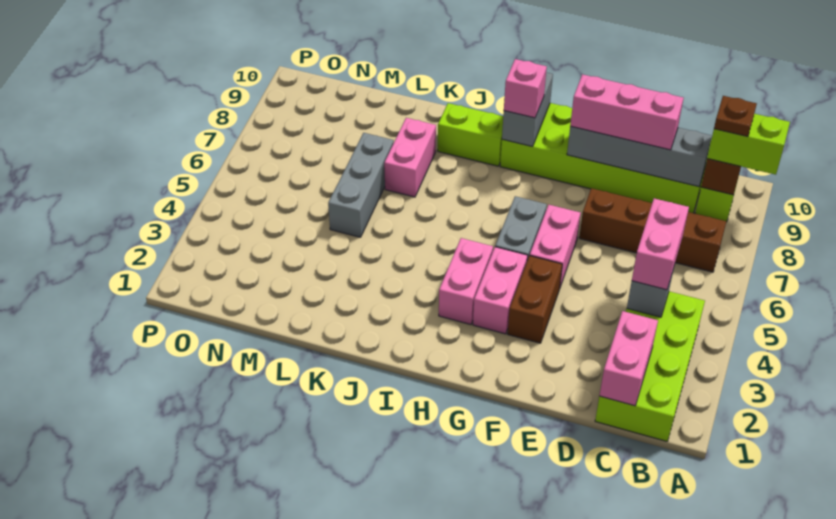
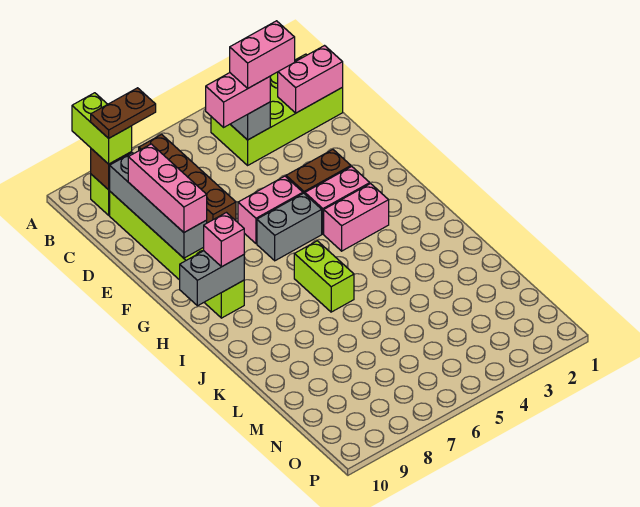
brown plate B9 level 4 -> brown plate B8:B9 level 4
lime brick C9:H10 level 1 -> lime brick C9:H9 level 1
lime brick I9:J9 level 1 -> lime brick I6:J6 level 1
pink brick K7:K8 level 1 -> pink brick C3:C4 level 4
grey brick L5:L7 level 1 -> none

